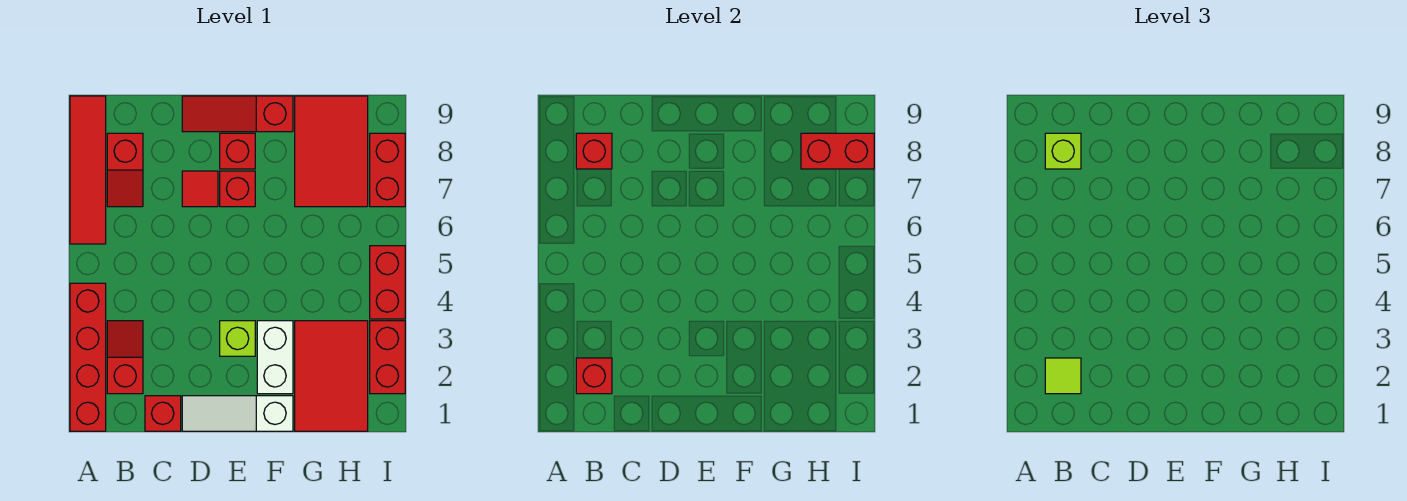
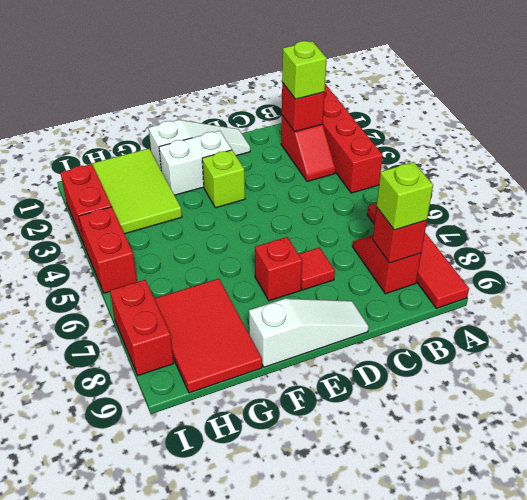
lime tile B2 level 3 -> lime brick B2 level 3
red brick C1 level 1 -> none
red slope D9:F9 level 1 top F -> white slope D9:F9 level 1 top F
red brick E8 level 1 -> none
white brick F2:F3 level 1 -> white brick E2:F2 level 1
red tile G1:H3 level 1 -> lime tile G1:H3 level 1
red brick H8:I8 level 2 -> none

